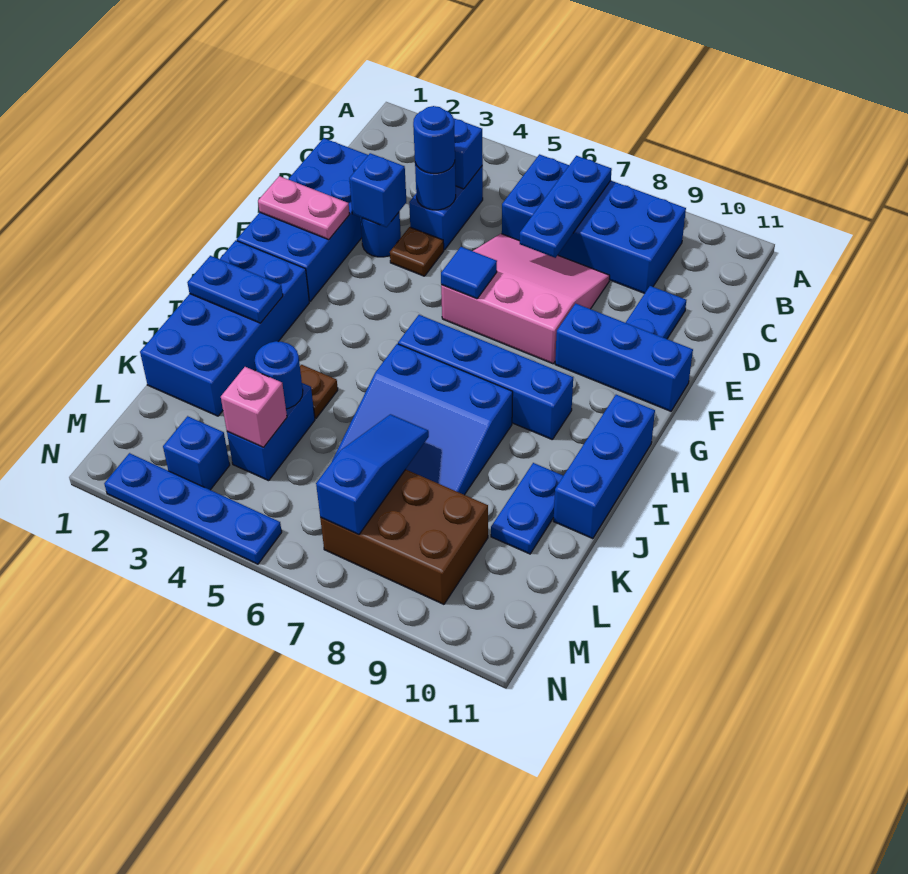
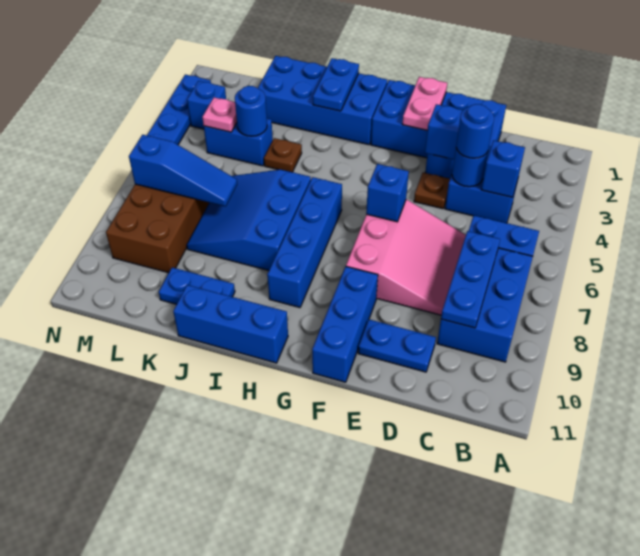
blue plate B7:D7 level 2 -> blue plate C7:C9 level 2
blue tile F6 level 2 -> blue brick F6 level 2
pink brick L4 level 2 -> pink plate L4 level 2

